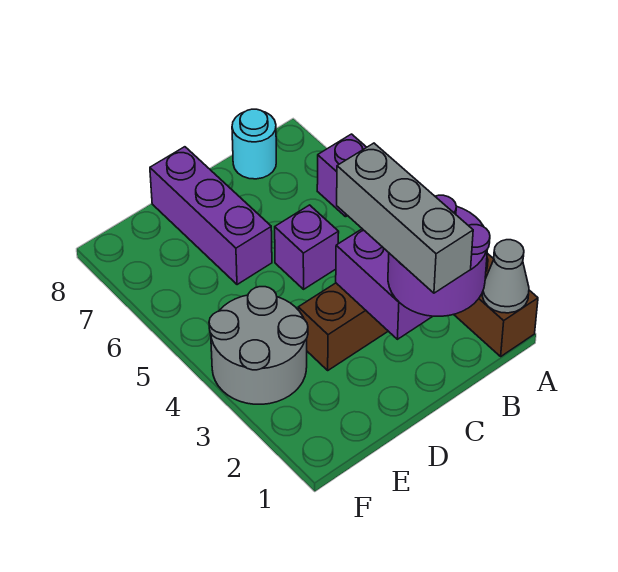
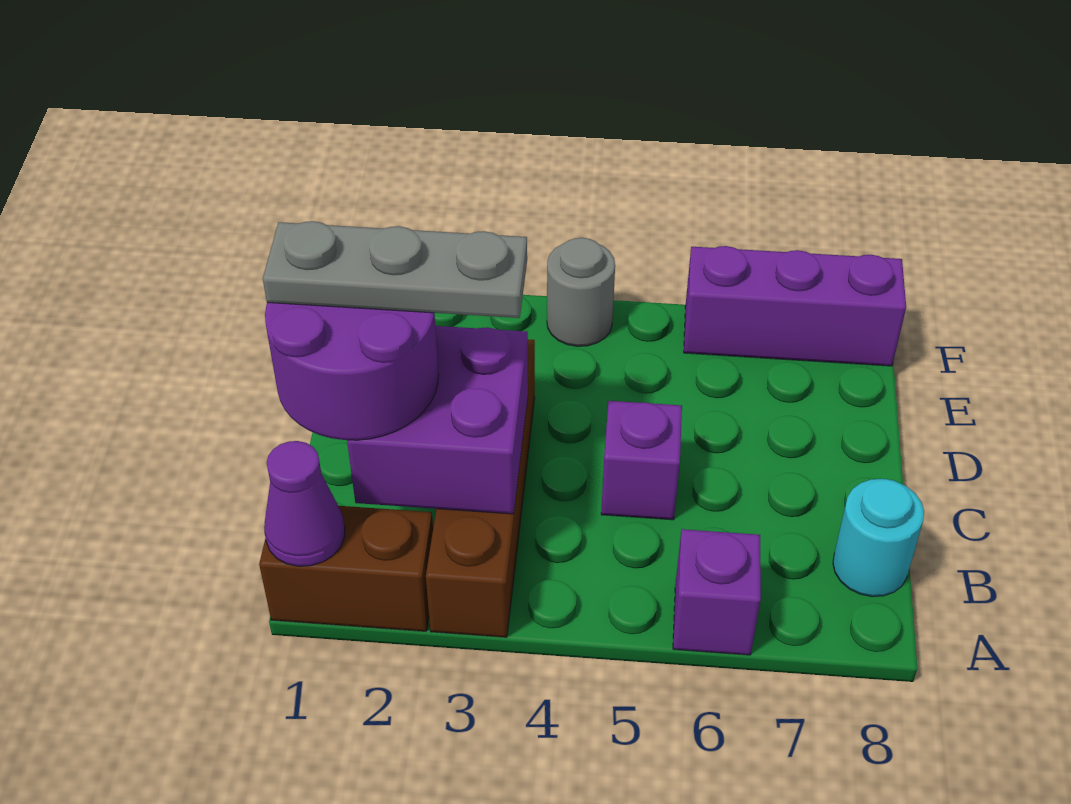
grey cone A1 level 2 -> purple cone A1 level 2
grey brick C1:C3 level 4 -> grey plate C1:C3 level 4
purple brick D6:D8 level 1 -> purple brick F6:F8 level 1
grey round brick E3:F4 level 1 -> grey round brick F4 level 1

